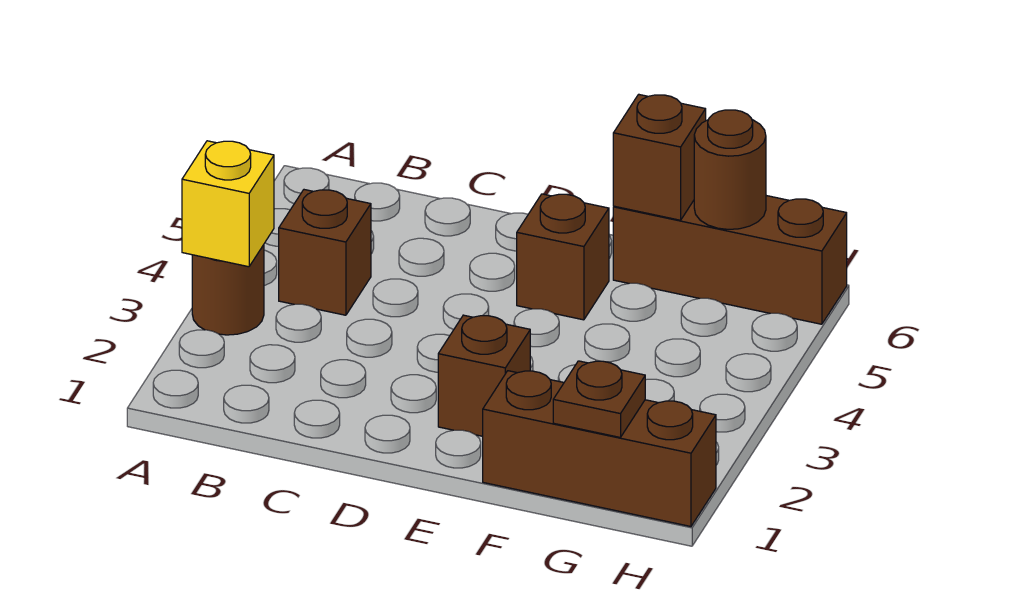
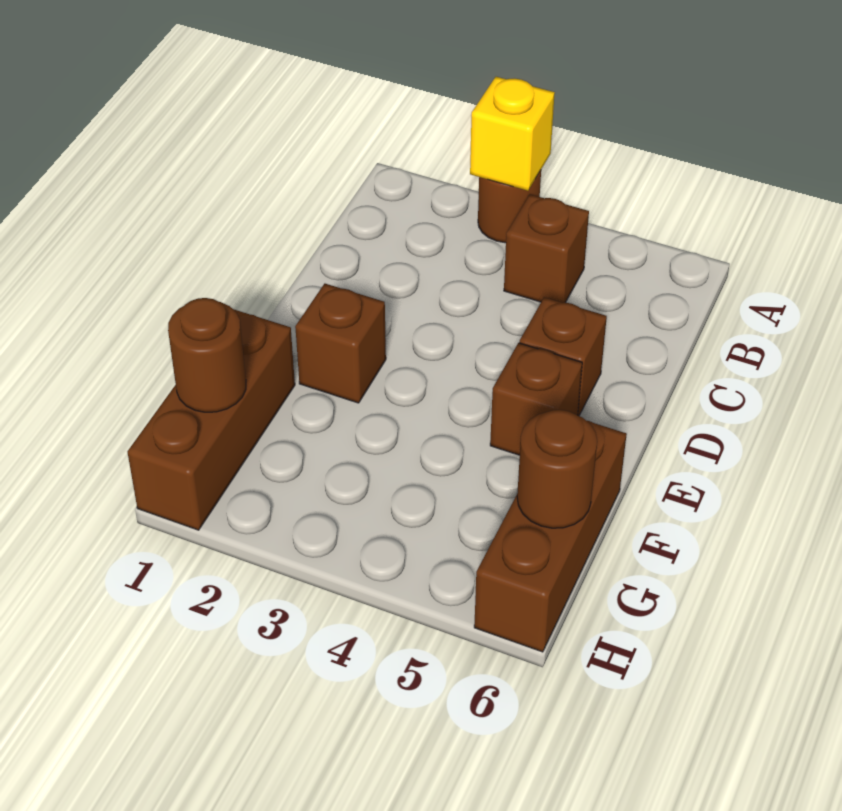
brown brick F6 level 2 -> brown brick D5 level 1
brown plate G1 level 2 -> brown round brick G1 level 2

